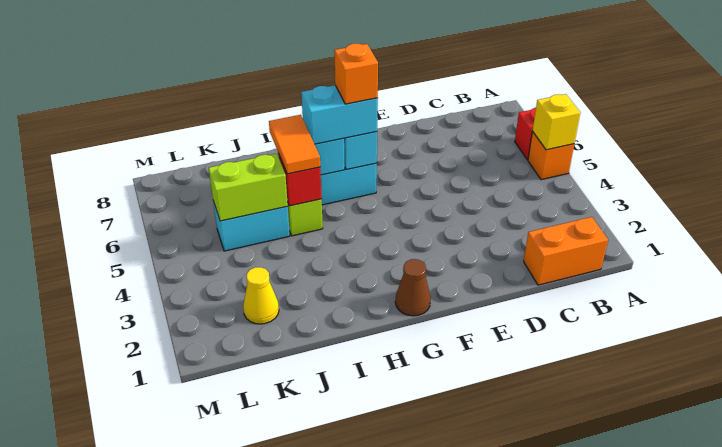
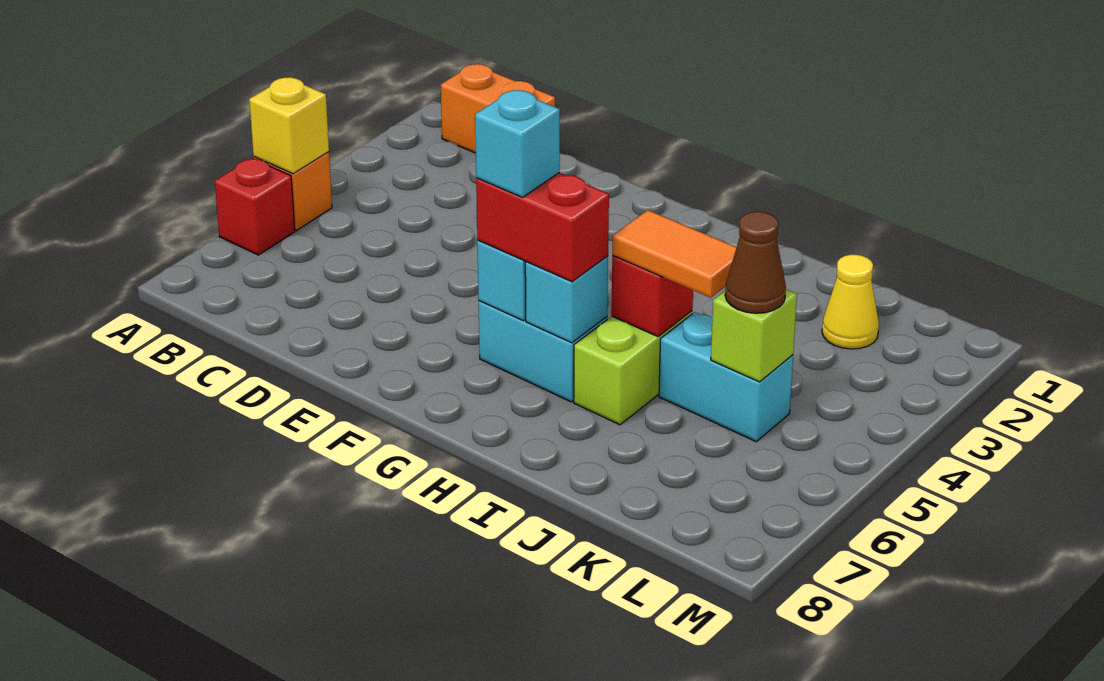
brown cone G1 level 1 -> brown cone K5 level 3
cyan brick G6:H6 level 3 -> red brick G6:H6 level 3
orange brick G6 level 4 -> cyan brick G6 level 4
orange tile I5:I6 level 3 -> orange tile I5:J5 level 3
lime brick J5:K5 level 2 -> lime brick K5 level 2

